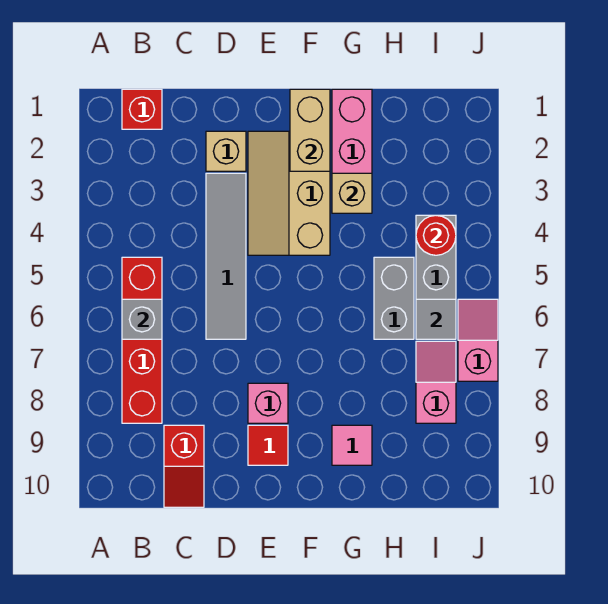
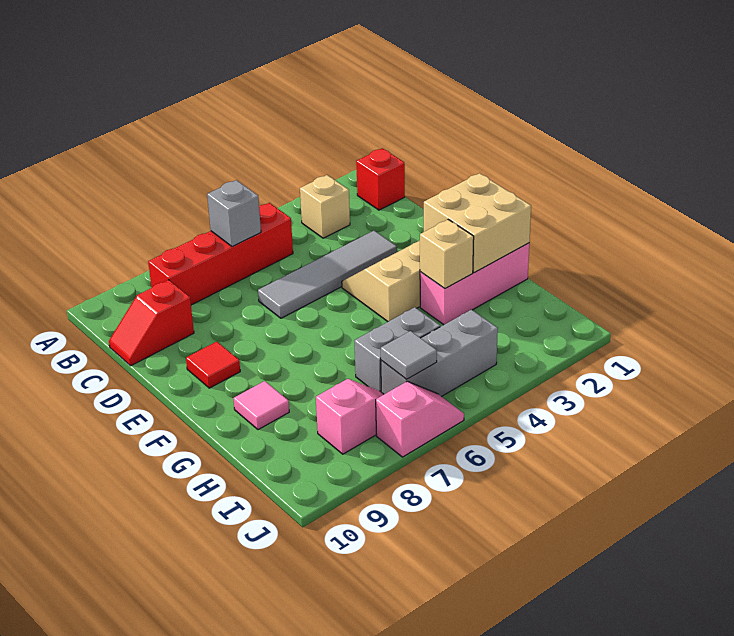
tan brick D2 level 1 -> tan brick B3 level 1
pink brick E8 level 1 -> none
tan brick F1:F2 level 2 -> tan brick F1:G2 level 2
red round brick I4 level 2 -> none

